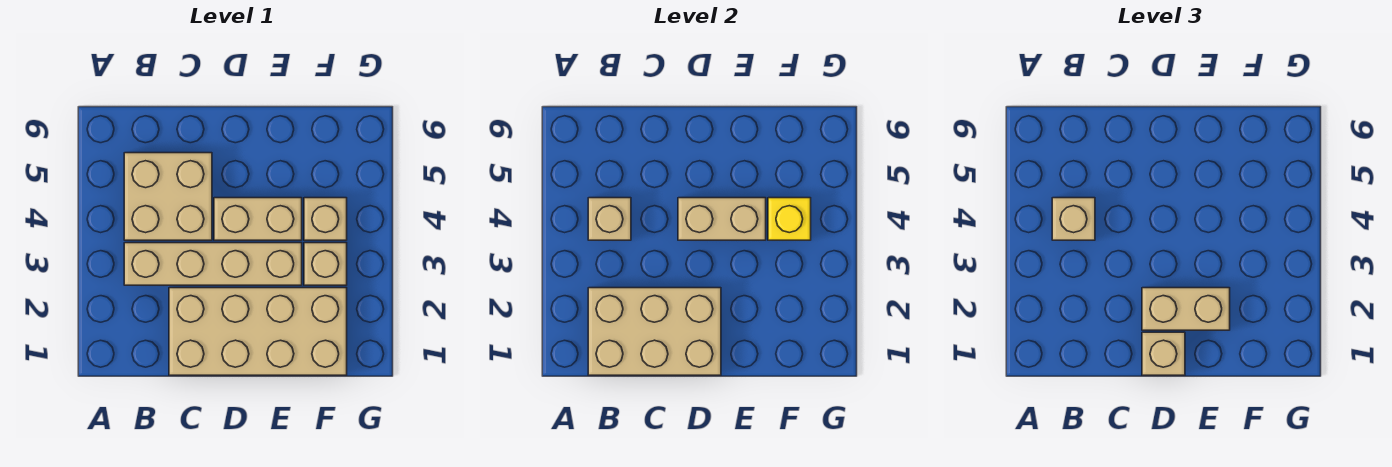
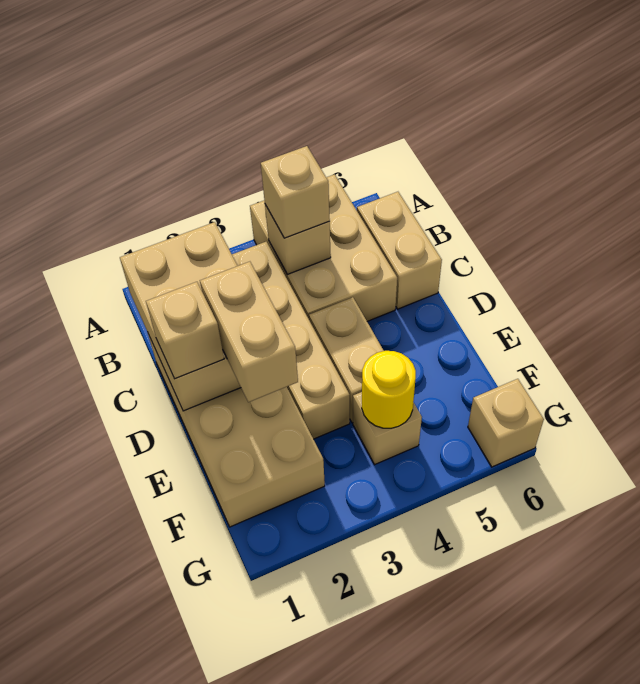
tan brick B4:C5 level 1 -> tan brick A4:C5 level 1
tan brick D4:E4 level 2 -> tan brick B6:C6 level 1
tan brick F3 level 1 -> tan brick G6 level 1
yellow brick F4 level 2 -> yellow round brick F4 level 2

